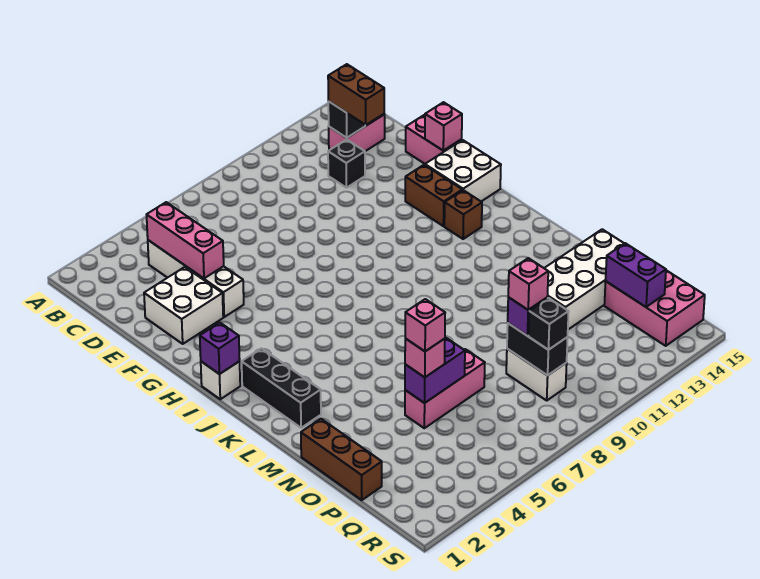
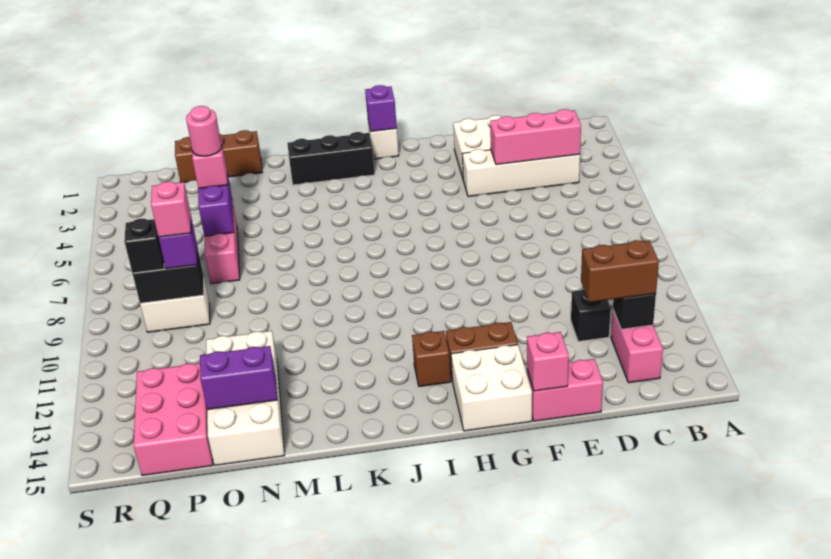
pink brick O5 level 4 -> pink round brick O5 level 4
pink brick P14:R15 level 1 -> pink brick P13:Q15 level 1
purple brick P14:Q14 level 2 -> purple brick N14:O14 level 2

